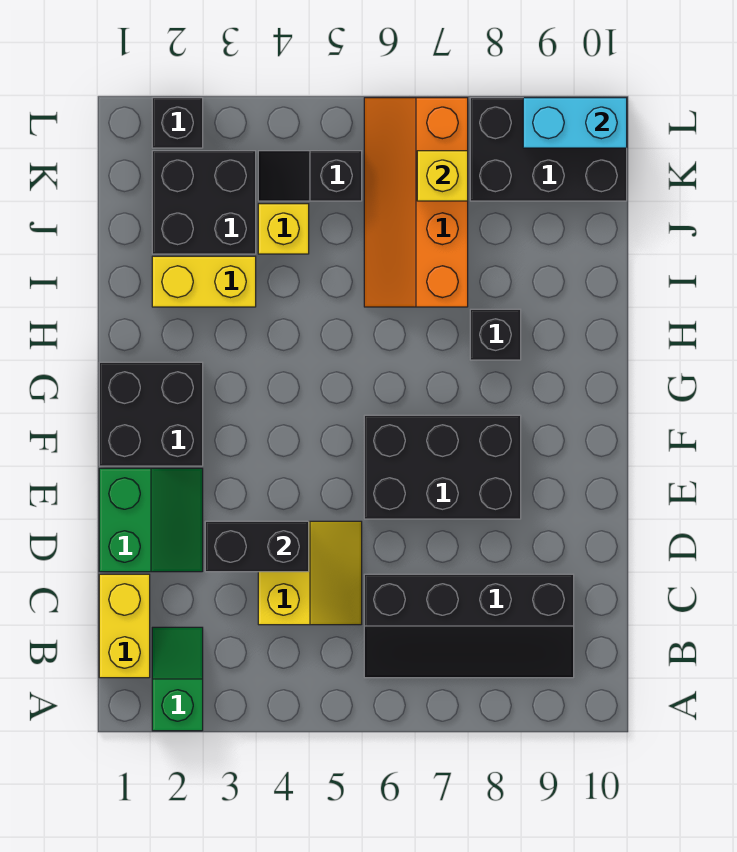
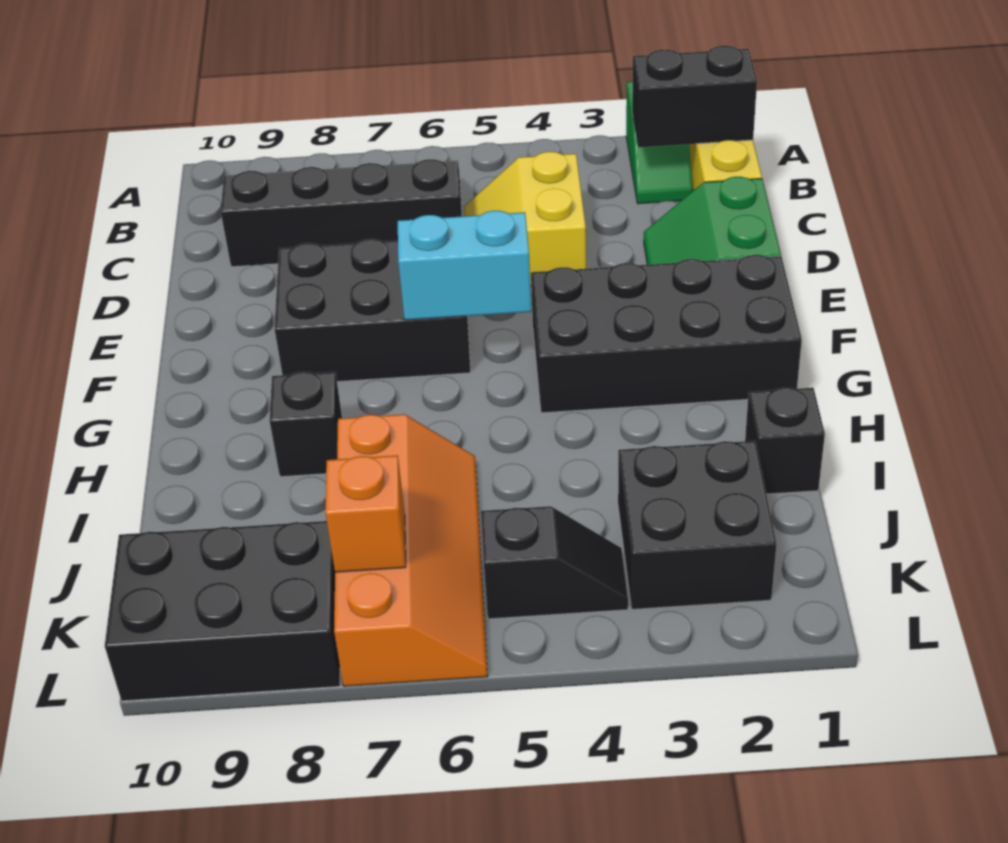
black brick D3:D4 level 2 -> black brick B1:B2 level 2
black brick F1:G2 level 1 -> black brick F1:G4 level 1
yellow brick I2:I3 level 1 -> none
yellow brick J4 level 1 -> none
yellow brick K7 level 2 -> orange brick K7 level 2
black brick L2 level 1 -> black brick I1 level 1
cyan brick L9:L10 level 2 -> cyan brick F5:F6 level 2

